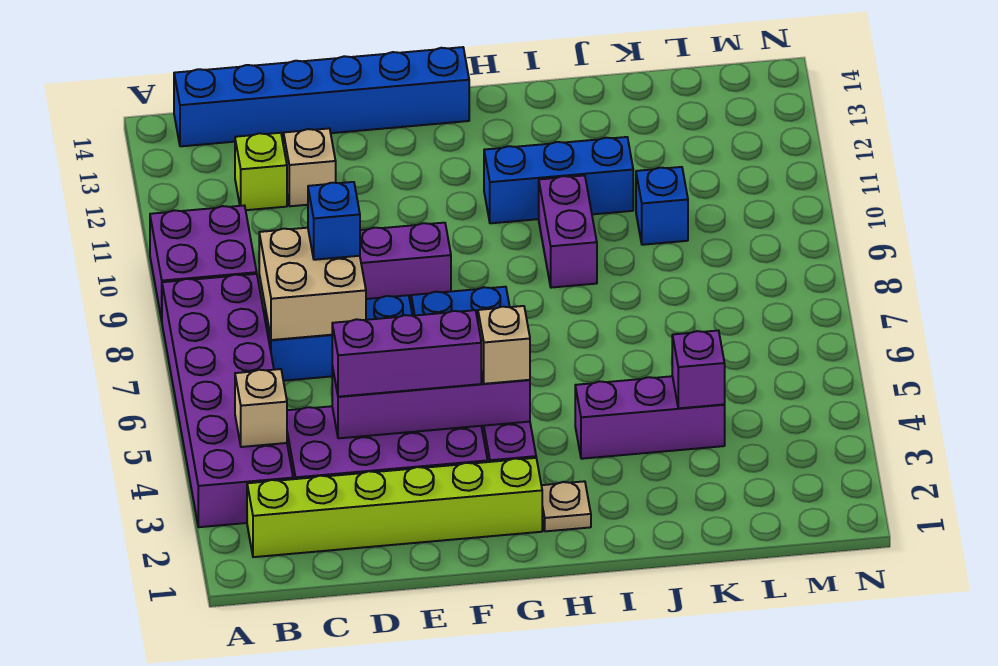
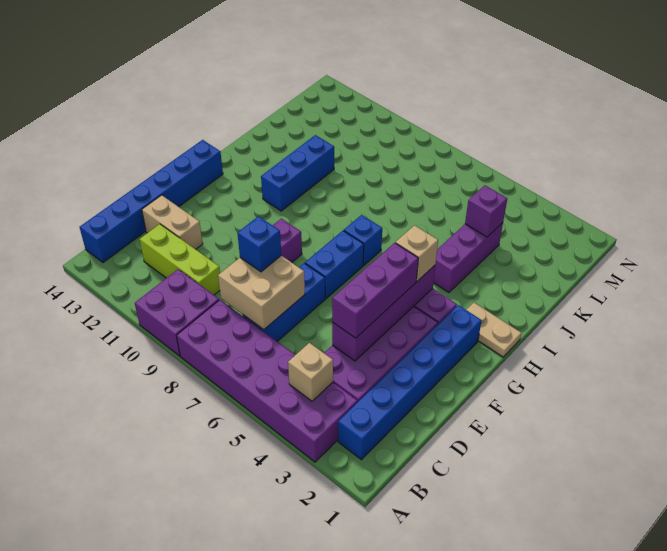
lime brick B2:G2 level 1 -> blue brick B2:G2 level 1
lime brick C12 level 1 -> lime brick C10:C12 level 1
tan brick D12 level 1 -> tan brick D12:D13 level 1
tan plate H2 level 1 -> tan plate H1:H2 level 1
purple brick I9:I10 level 1 -> none
blue brick K10 level 1 -> blue brick H7 level 1

